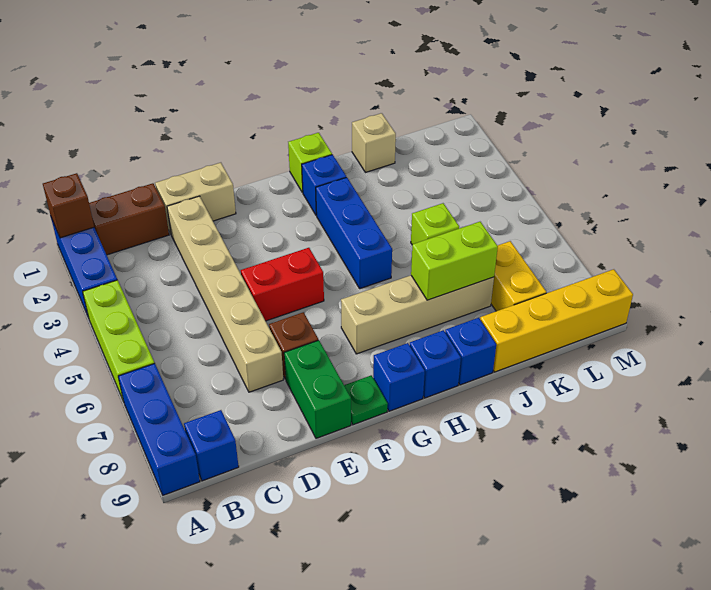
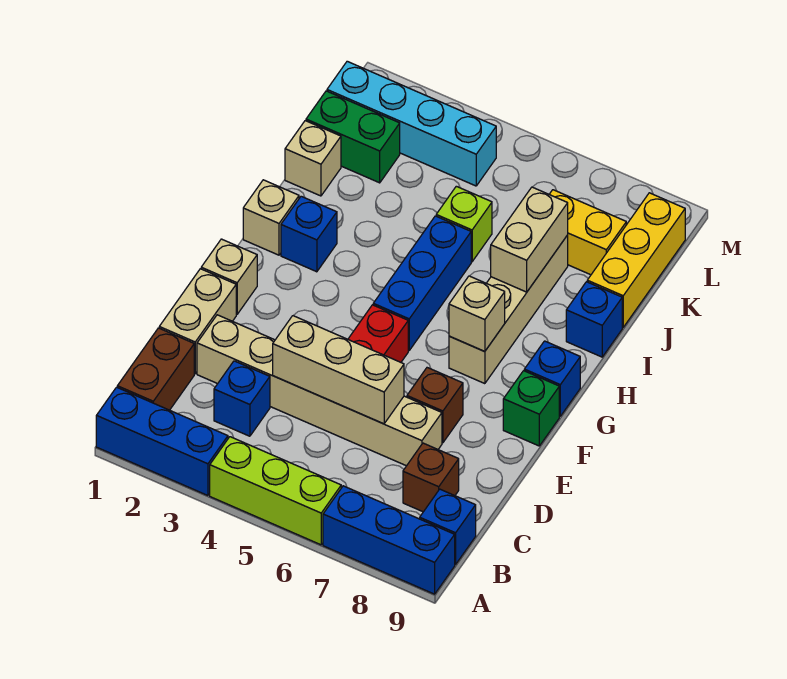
brown brick A1 level 2 -> brown brick C8 level 1
none -> tan brick D4:D6 level 2
green brick E8:E9 level 1 -> green brick K1:K2 level 1
none -> tan brick F1 level 1
green plate F9 level 1 -> green brick F9 level 1
none -> tan brick G7 level 2
lime brick H1 level 1 -> tan brick H1 level 1
blue brick H3:H5 level 1 -> blue brick G5:I5 level 1
blue brick H9 level 1 -> blue brick C3 level 1
lime brick I7:J7 level 2 -> tan brick I7:J7 level 2
yellow brick J9:M9 level 1 -> yellow brick J9:L9 level 1
none -> cyan brick L1:L4 level 1

